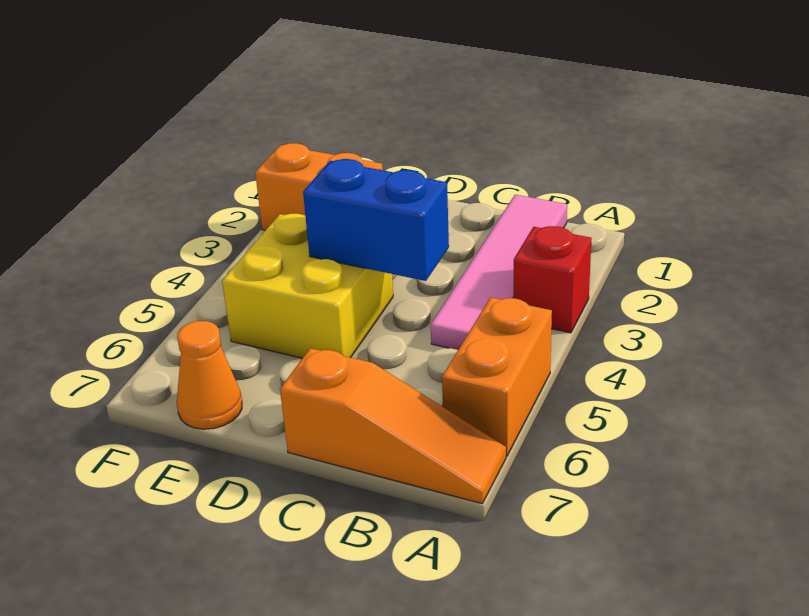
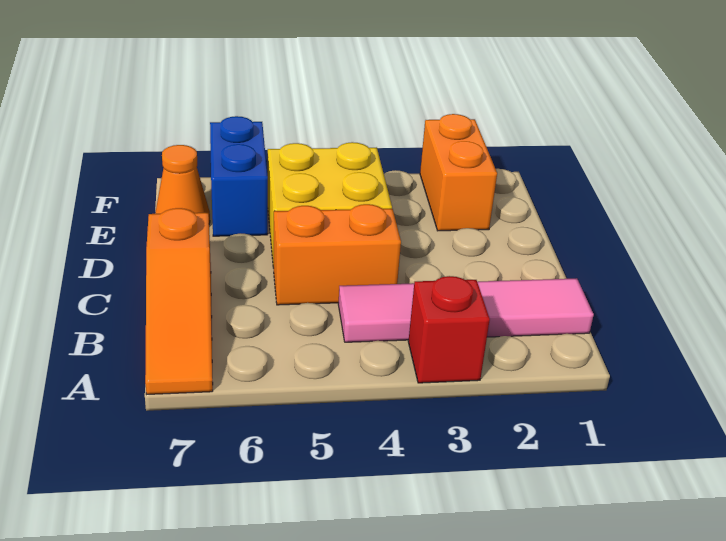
orange brick A5:A6 level 1 -> orange brick C4:C5 level 1
blue brick C4:D4 level 2 -> blue brick E6:F6 level 1

